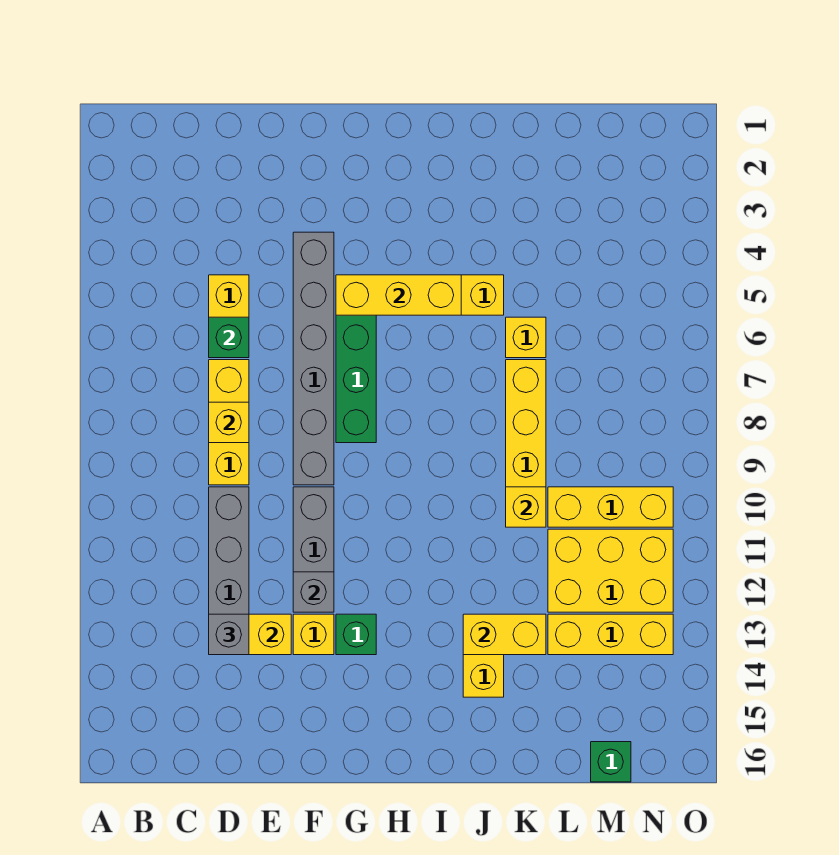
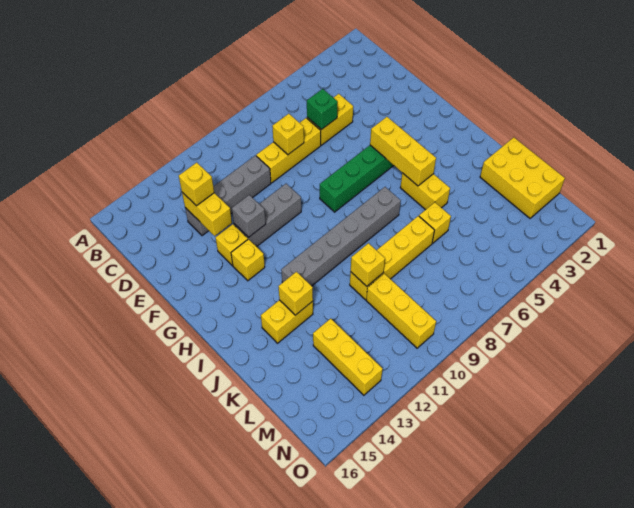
grey brick D13 level 3 -> yellow brick D13 level 3
grey brick F4:F9 level 1 -> grey brick I7:I12 level 1
green brick G13 level 1 -> yellow brick G13 level 1
yellow brick J13:K13 level 2 -> yellow brick J13 level 2
yellow brick L11:N12 level 1 -> yellow brick K1:M2 level 1
green brick M16 level 1 -> none

